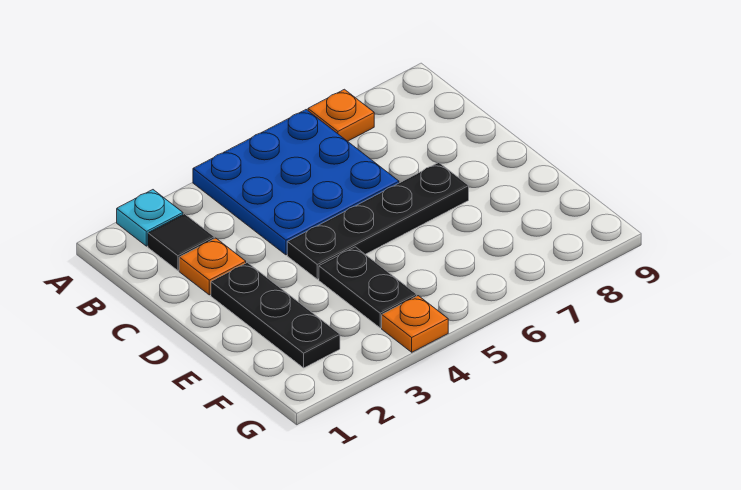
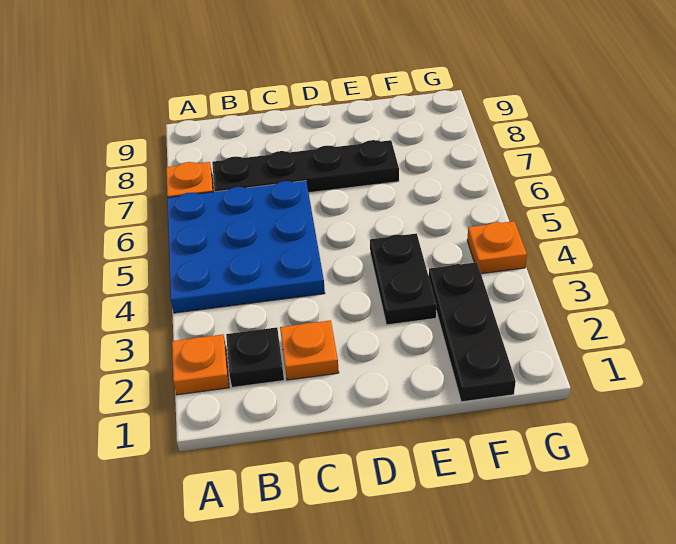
cyan plate A2 level 1 -> orange plate A2 level 1
black tile B2 level 1 -> black plate B2 level 1
black plate D2:F2 level 1 -> black plate F1:F3 level 1
black plate D4:D7 level 1 -> black plate B7:E7 level 1
black plate E4:F4 level 1 -> black plate E3:E4 level 1

